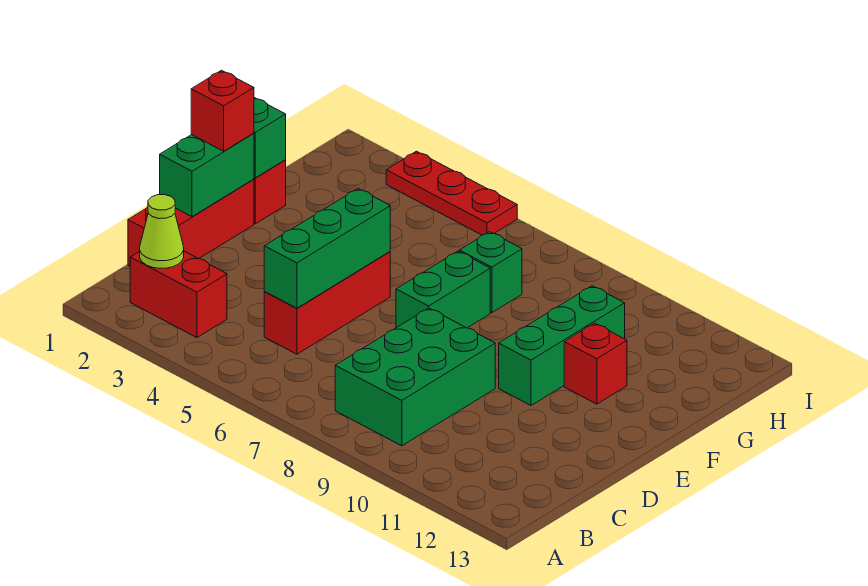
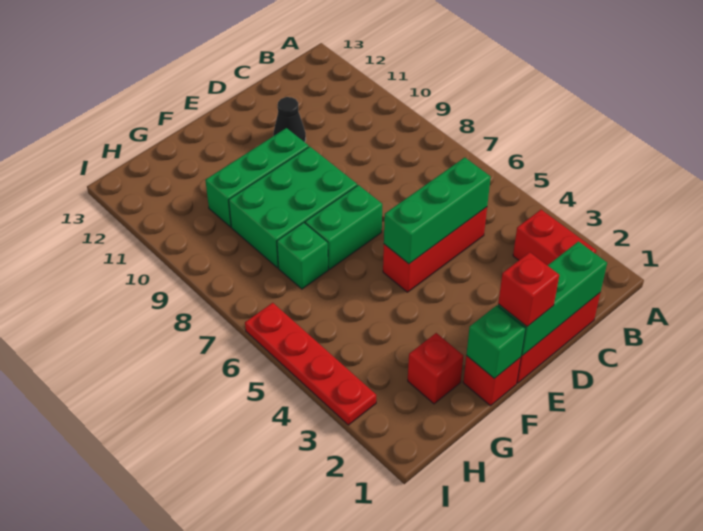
lime cone B2 level 2 -> none
green brick B8:D9 level 1 -> green brick E8:G9 level 1
green brick D1:E1 level 2 -> green brick C1:E1 level 2
none -> black cone D11 level 1
red brick F11 level 1 -> red brick G2 level 1
red plate I3:I5 level 1 -> red plate I3:I6 level 1

